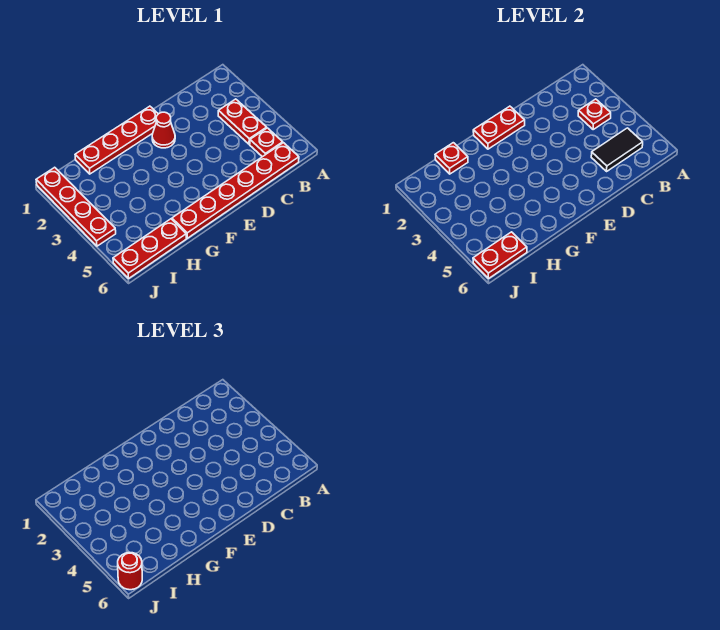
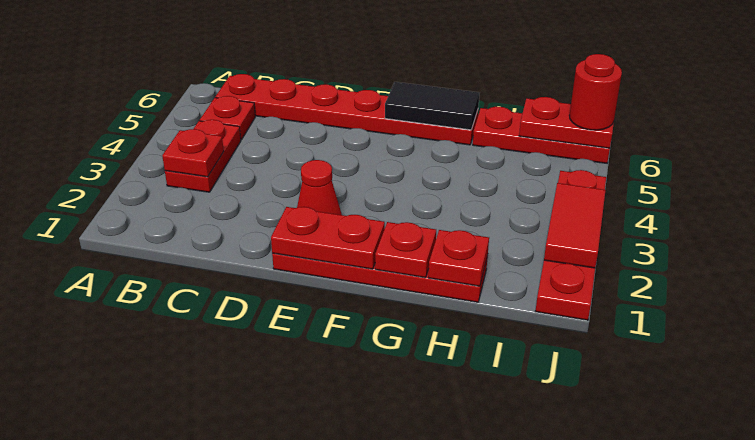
black tile B5:C5 level 2 -> black tile F6:G6 level 2
none -> red plate G1 level 2
none -> red tile J2:J3 level 2

